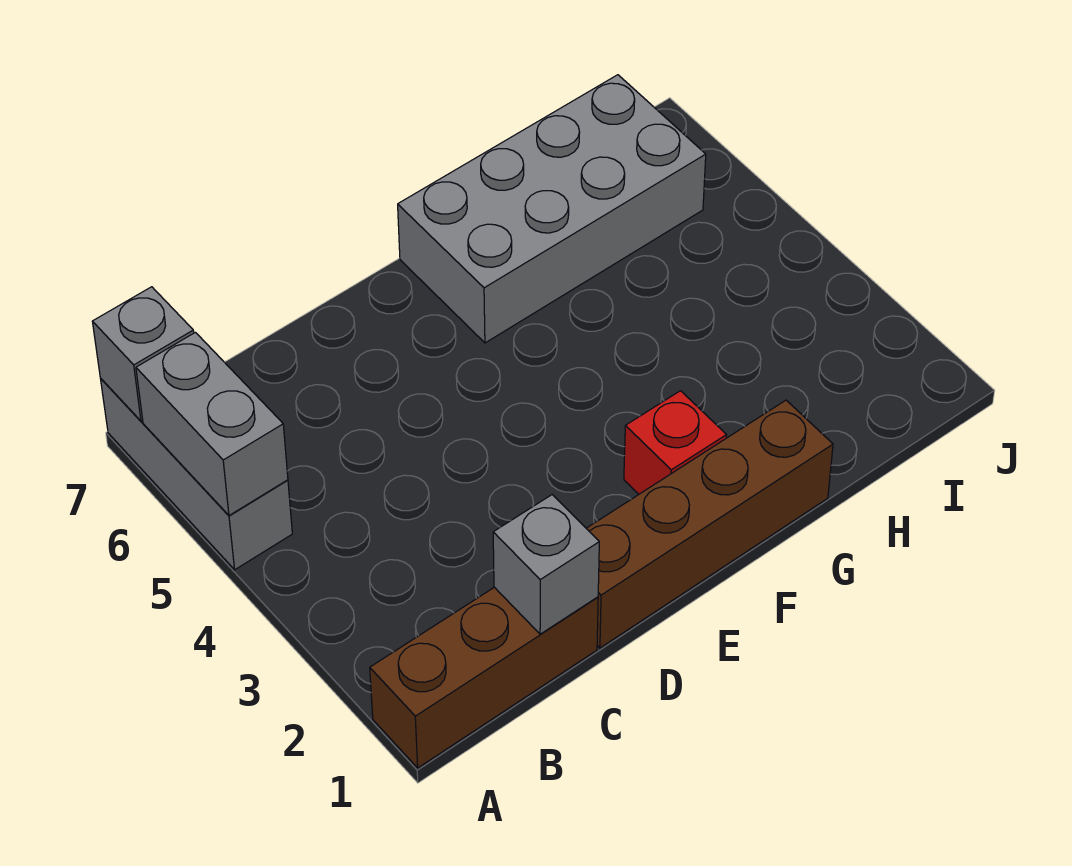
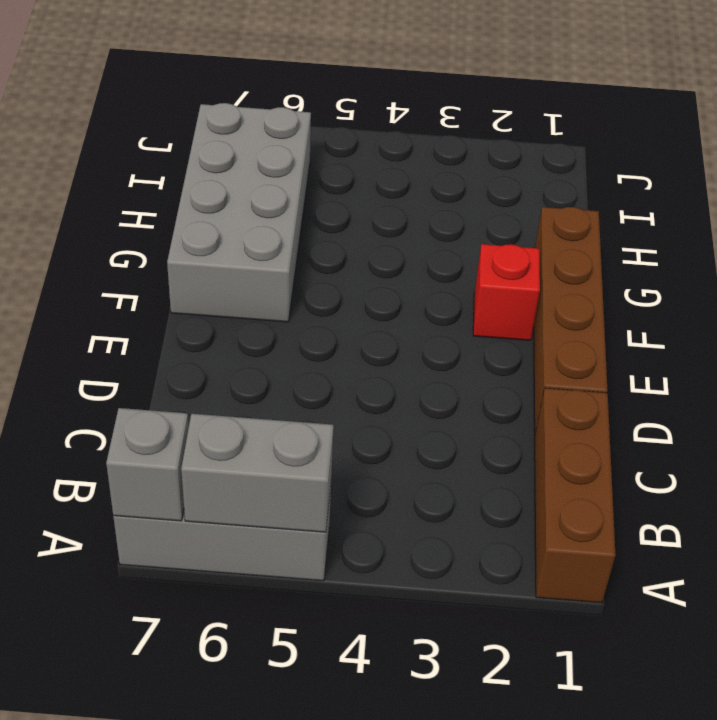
grey brick C1 level 2 -> none

